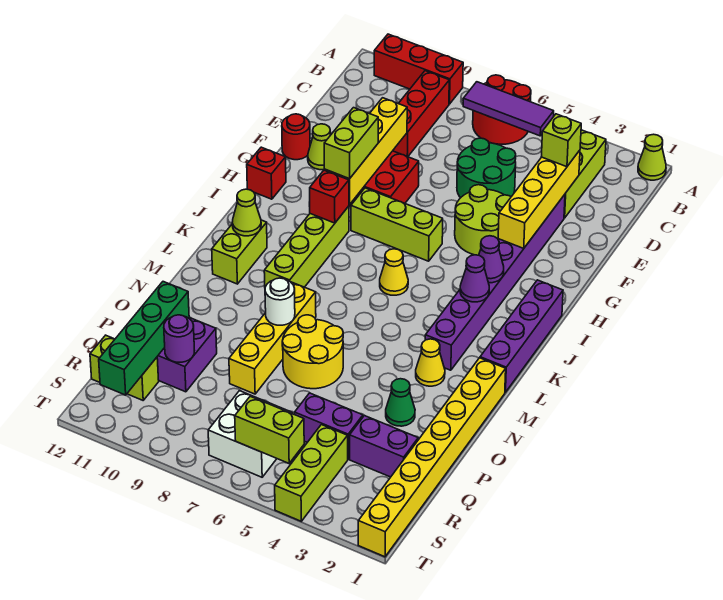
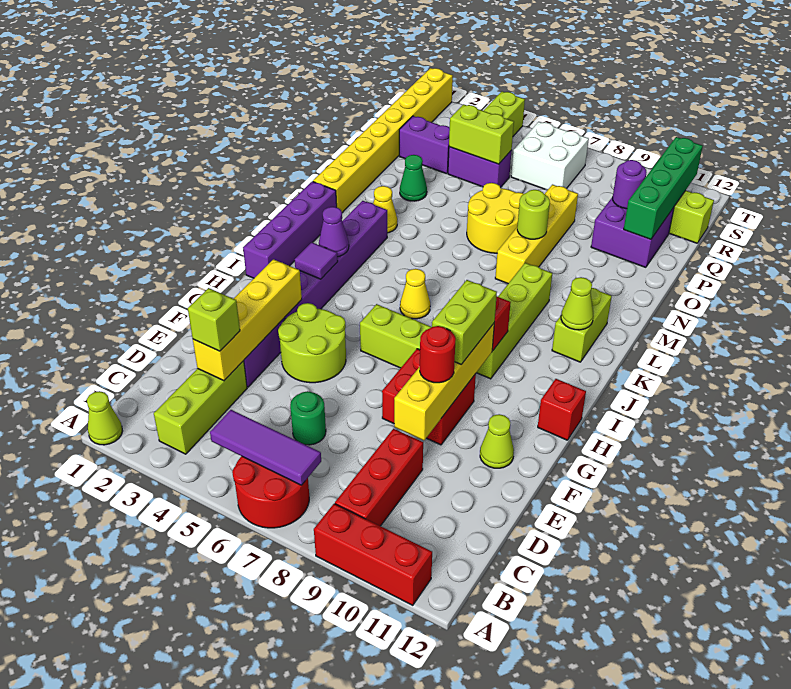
green round brick D5:E6 level 1 -> green round brick D6 level 1
red round brick F12 level 1 -> red round brick F9 level 3
purple cone I3 level 2 -> purple tile I3 level 2
white round brick N8 level 2 -> lime round brick N8 level 2
lime brick S5:S6 level 2 -> lime brick Q4:Q5 level 2

